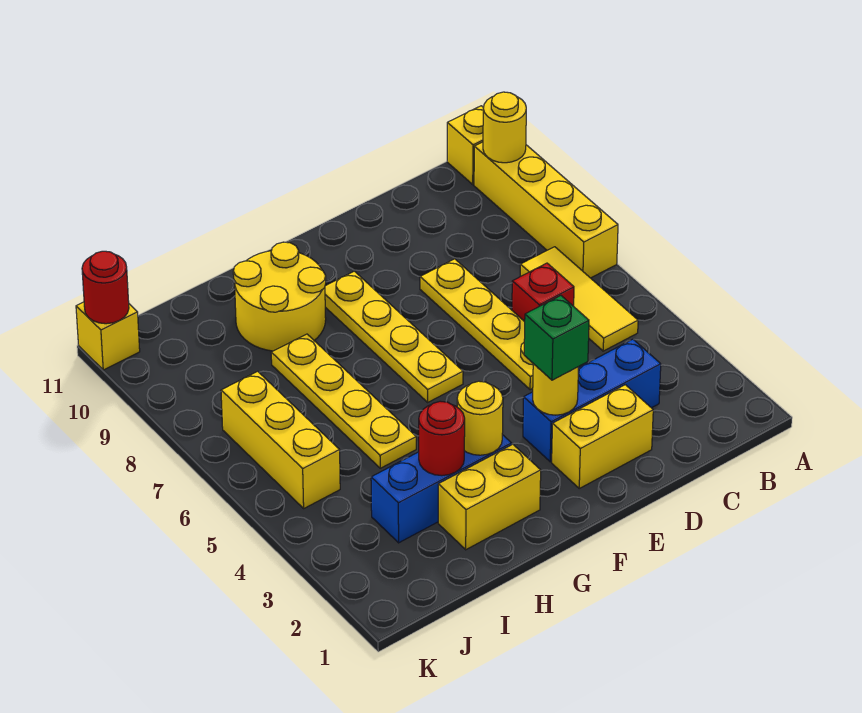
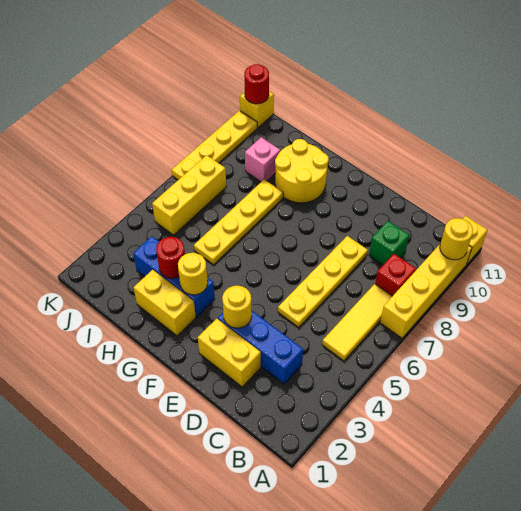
red brick C6 level 1 -> red brick B8 level 1
green brick E3 level 3 -> green brick C9 level 1
yellow plate F6:F9 level 1 -> yellow plate K7:K10 level 1
none -> pink brick I9 level 1

